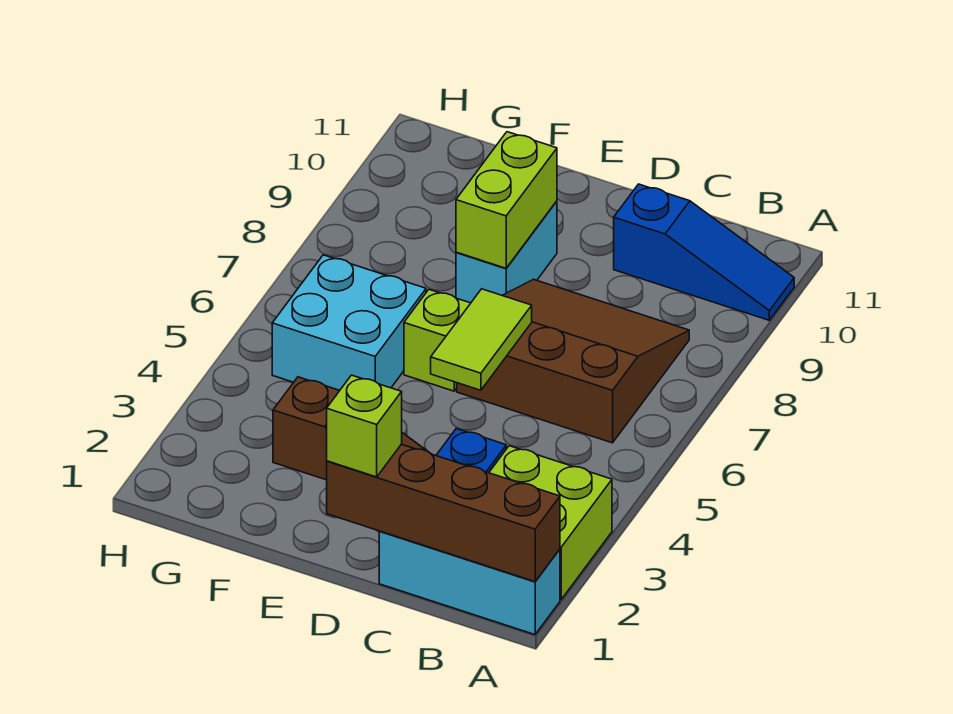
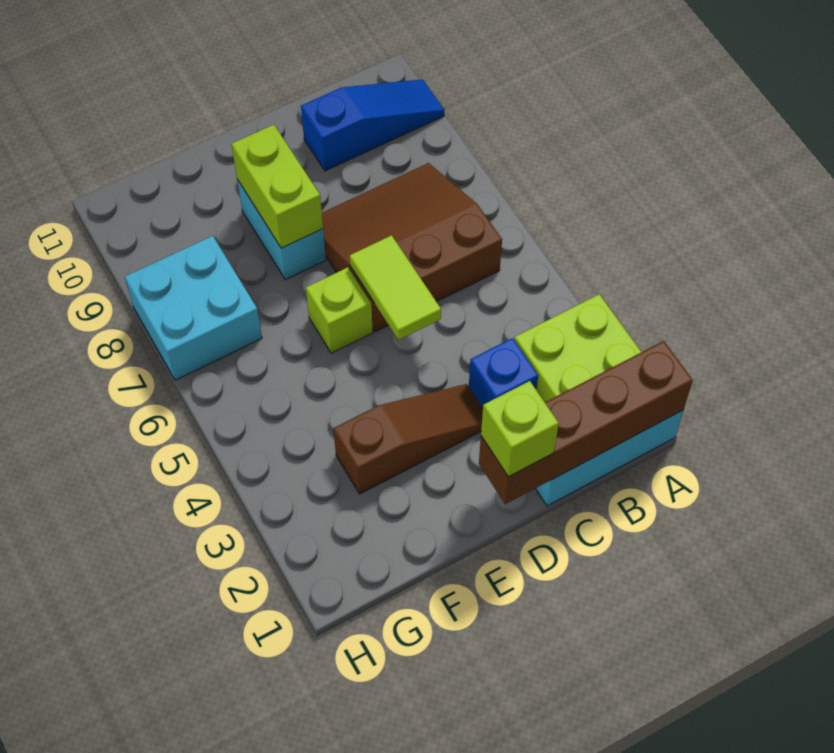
cyan brick F5:G6 level 1 -> cyan brick G7:H8 level 1

